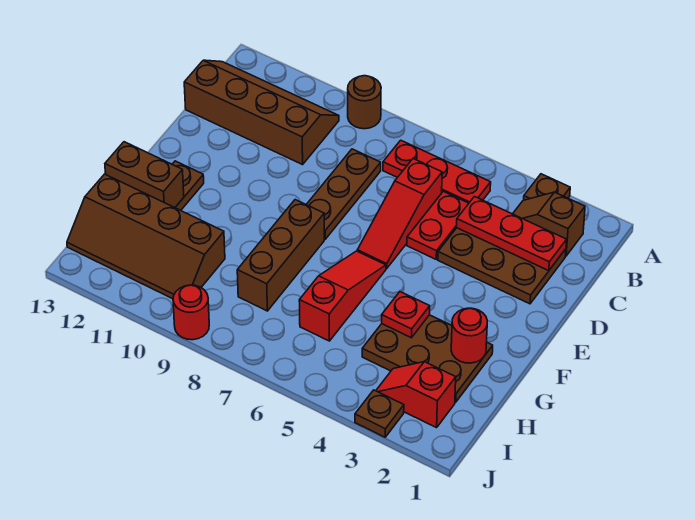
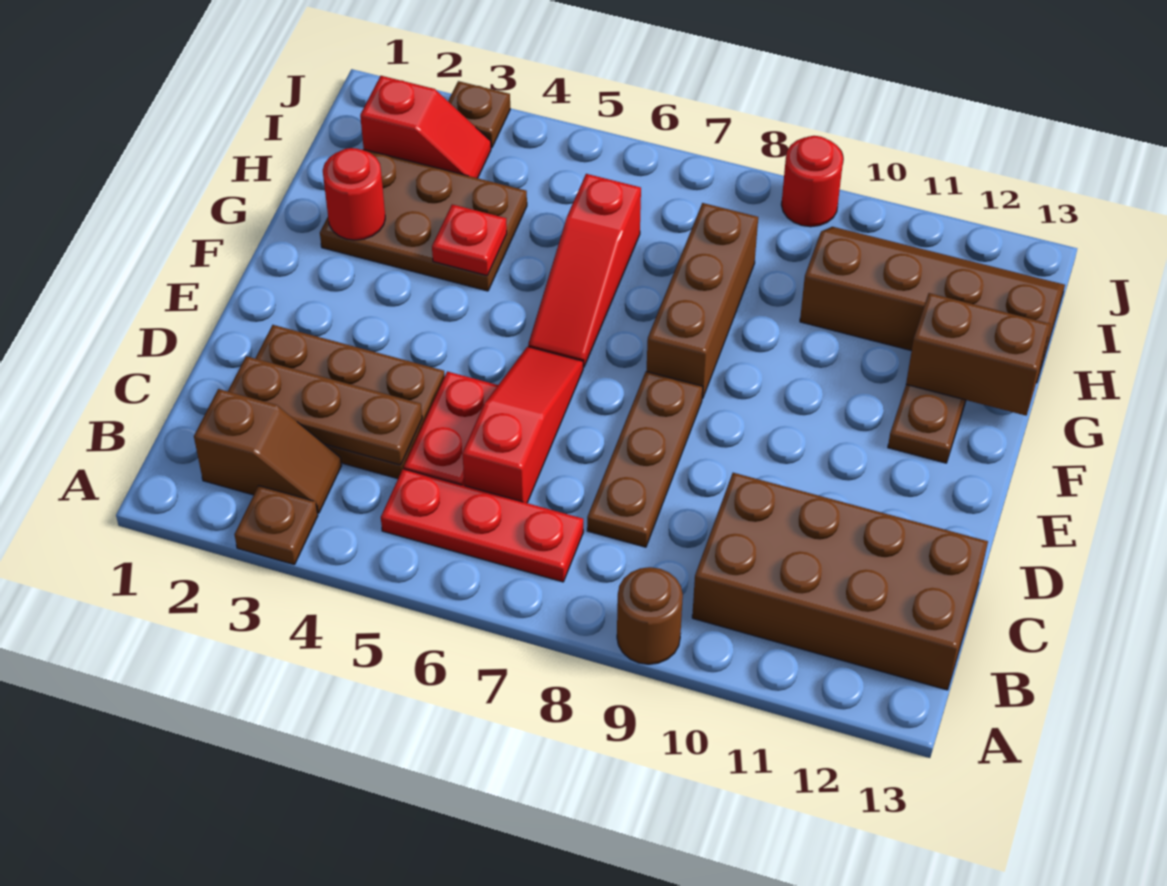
brown slope B10:C13 level 1 top C -> brown brick B10:C13 level 1
red plate C2:C4 level 2 -> brown plate C2:C4 level 2

